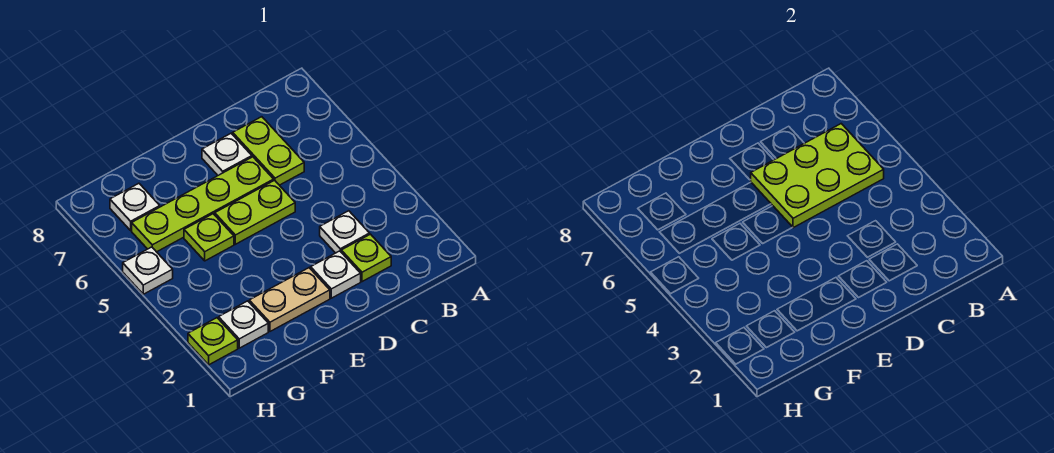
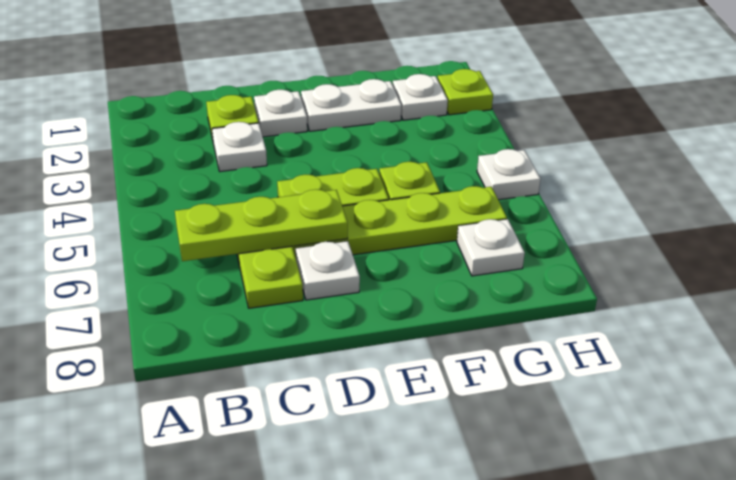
lime plate B5:D6 level 2 -> lime plate B6:D6 level 2
tan plate E2:F2 level 1 -> white plate E2:F2 level 1

